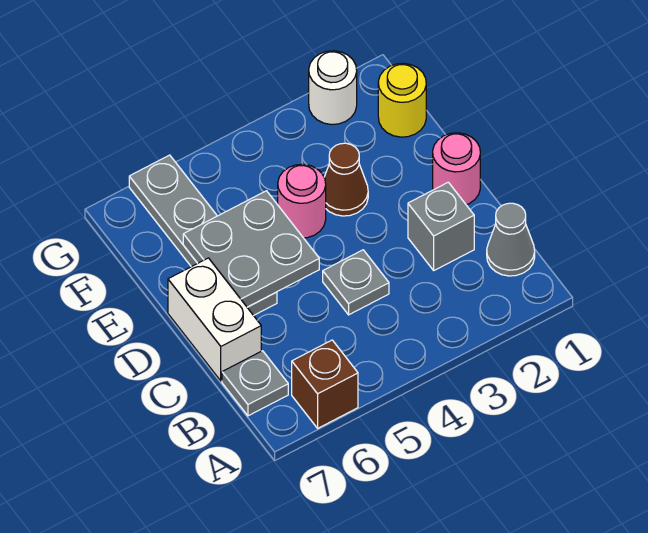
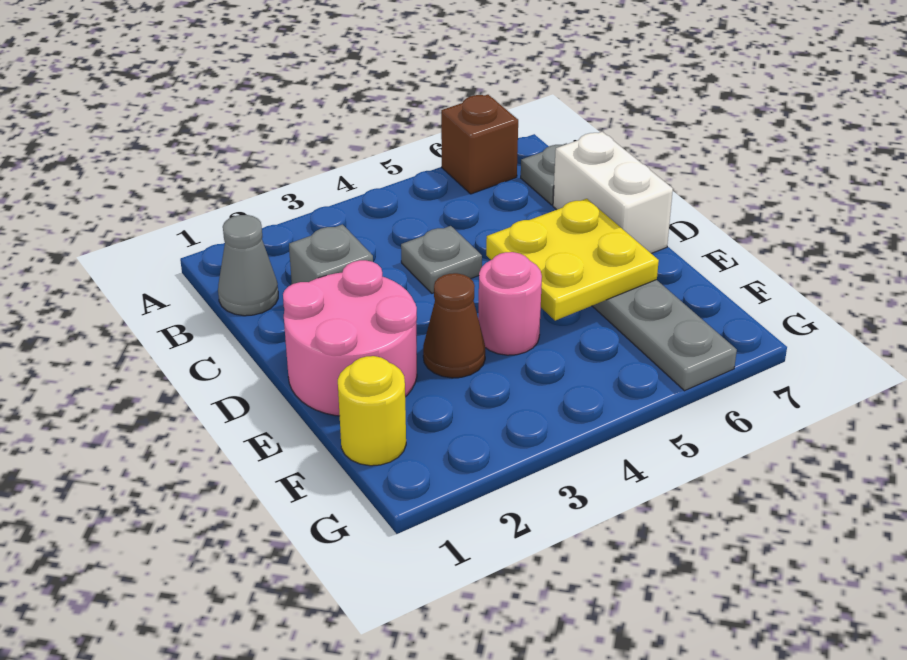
pink round brick D1 level 1 -> pink round brick D1:E2 level 1
grey plate D5:E6 level 2 -> yellow plate D5:E6 level 2
white round brick G2 level 1 -> none

